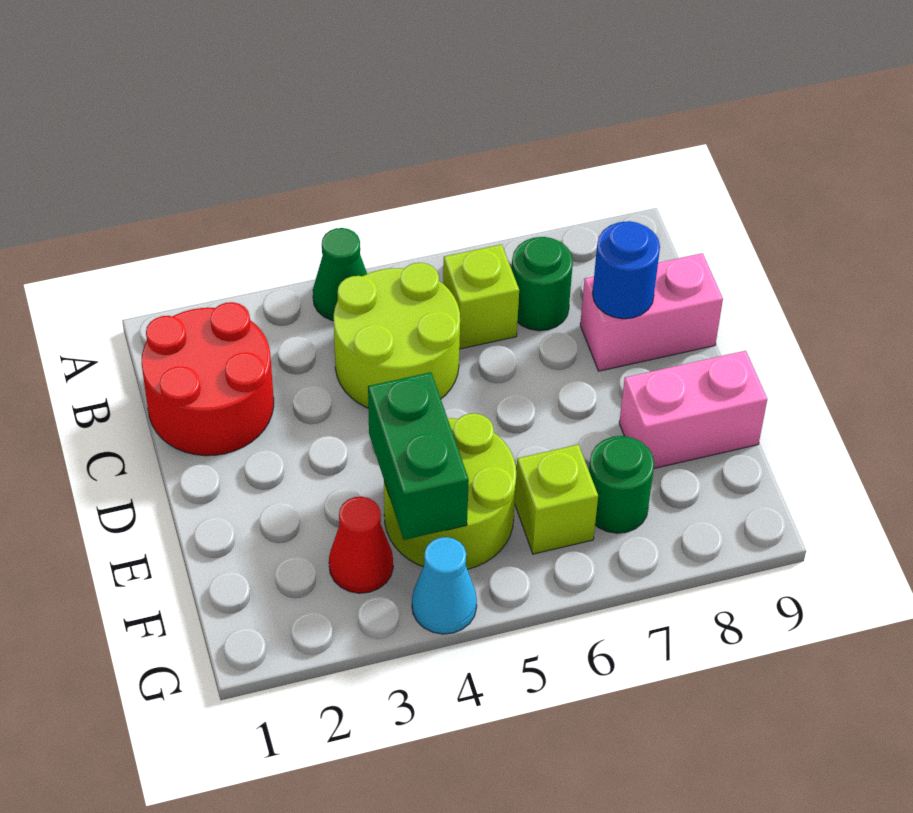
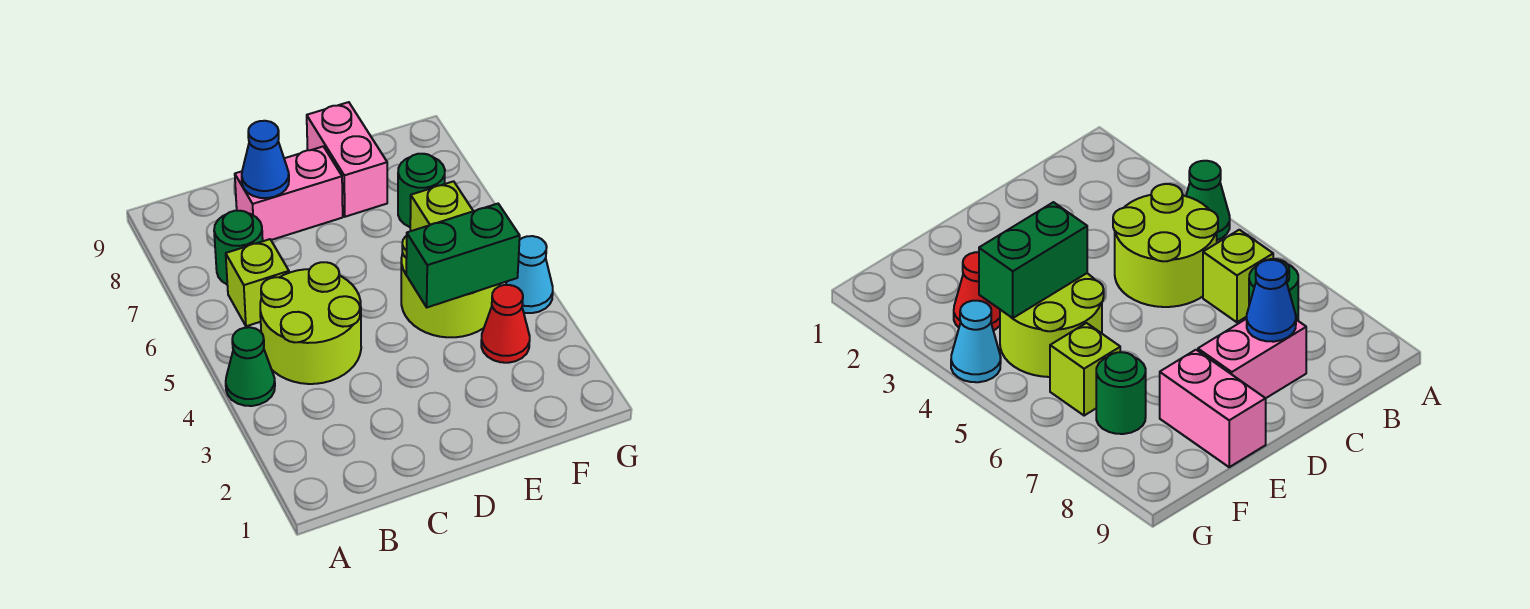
red round brick B1:C2 level 1 -> none
pink brick C8:C9 level 1 -> pink brick C8:D8 level 1
blue round brick C8 level 2 -> blue cone C8 level 2

